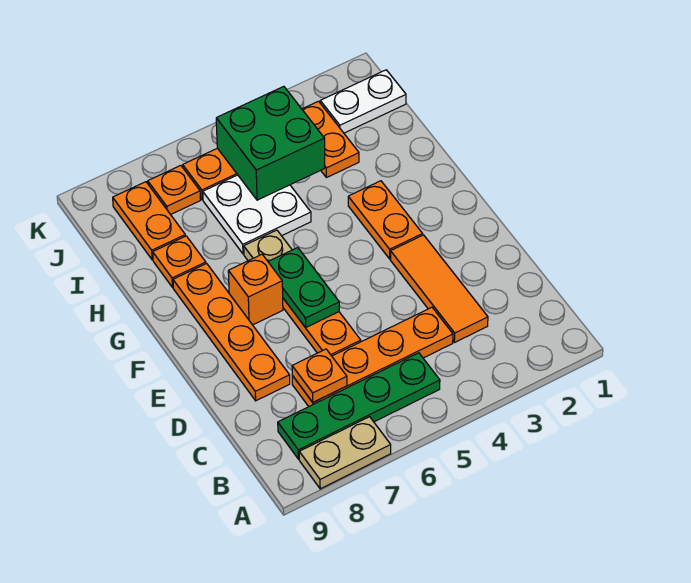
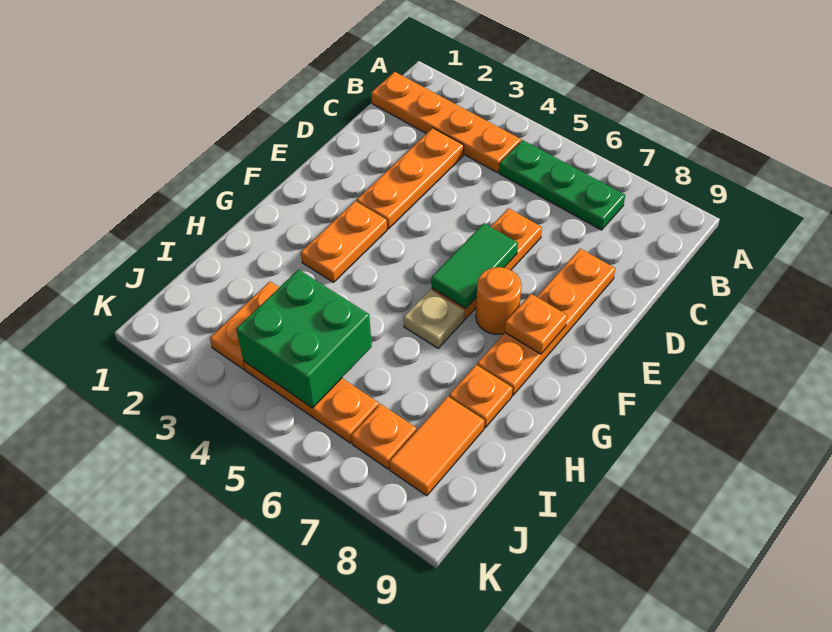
tan plate A7:A8 level 1 -> none
green plate B5:B8 level 1 -> green plate B5:B7 level 1
orange tile C3:E3 level 1 -> orange plate C3:E3 level 1
orange plate C4:C7 level 1 -> orange plate B1:B4 level 1
orange plate C7 level 2 -> orange plate F8 level 2
green plate E6:F6 level 2 -> green tile E6:F6 level 2
orange brick F7 level 1 -> orange round brick F7 level 1
white plate H5:I6 level 1 -> none
orange plate I8:J8 level 1 -> orange tile I8:J8 level 1
white plate J1:J2 level 1 -> none

